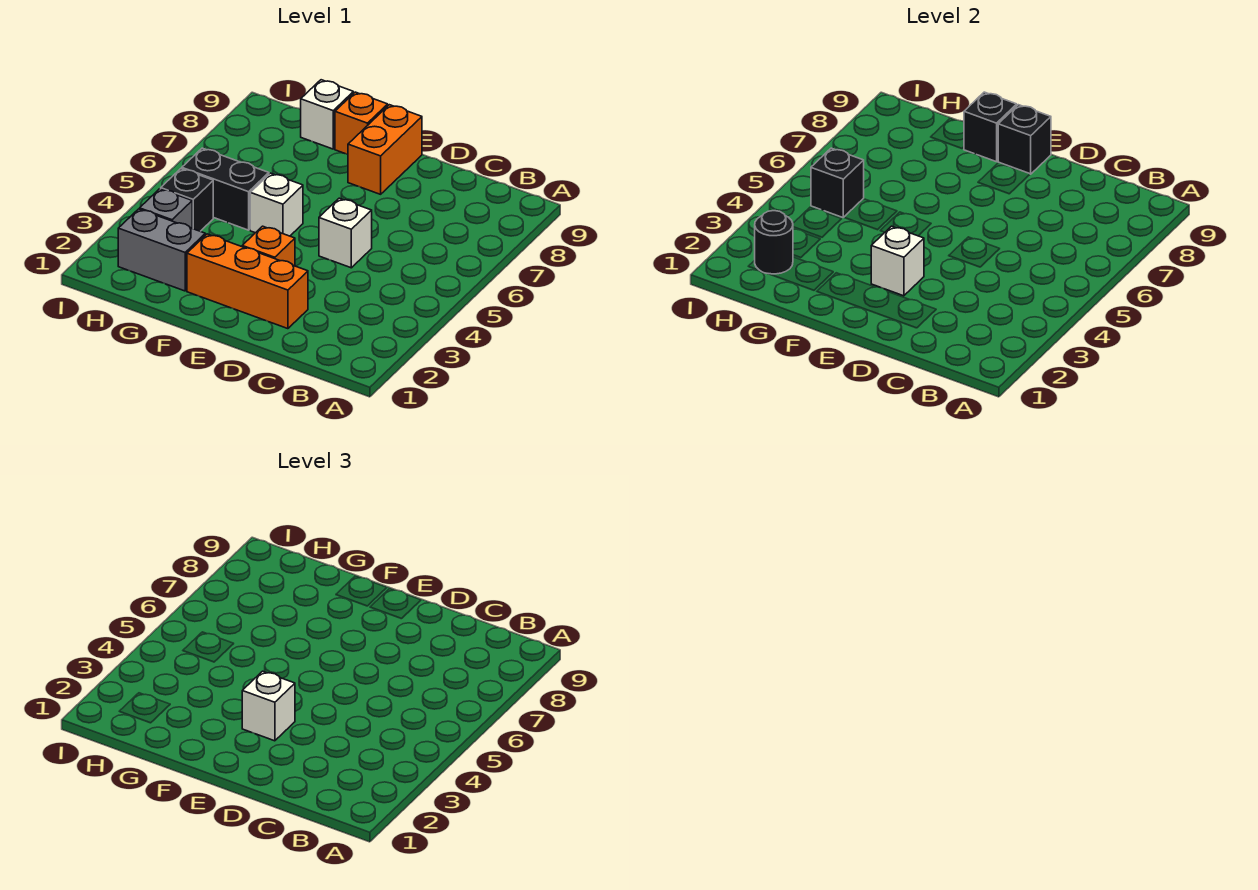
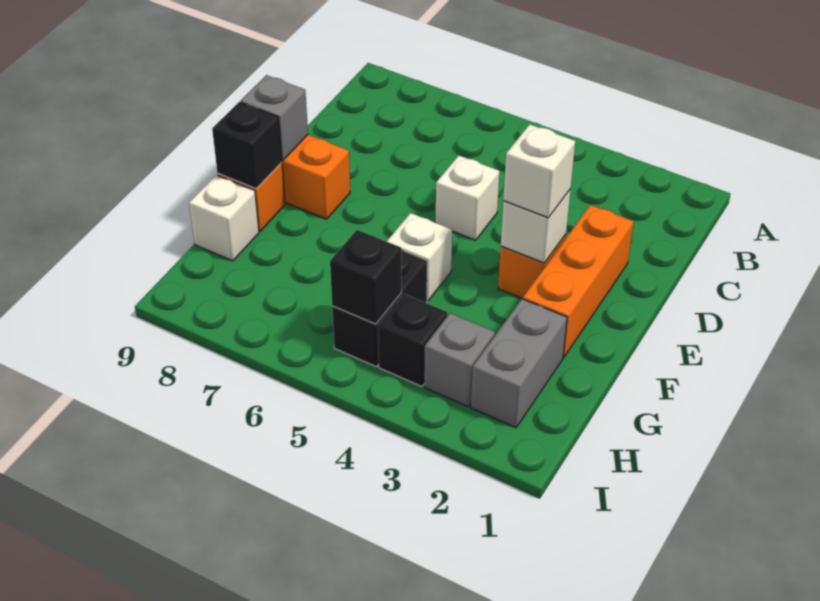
black brick E9 level 2 -> grey brick E9 level 2
black round brick H2 level 2 -> none

